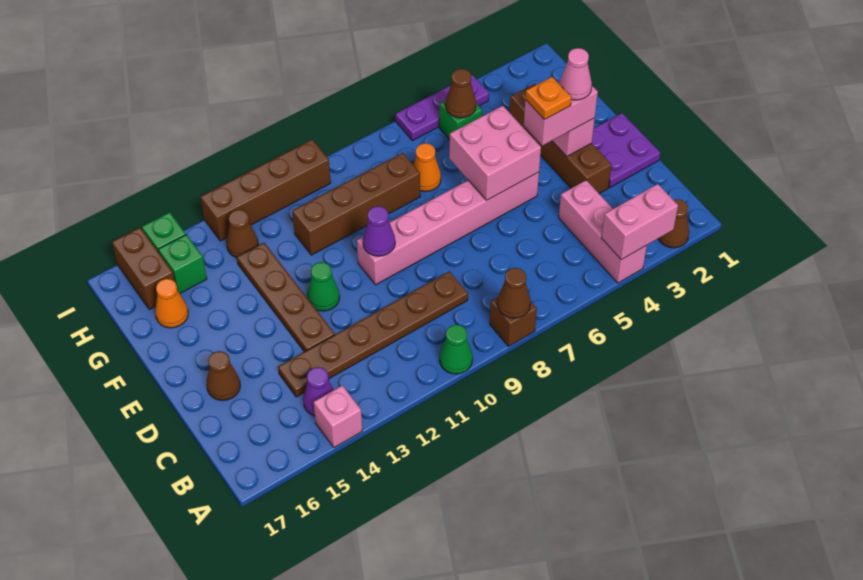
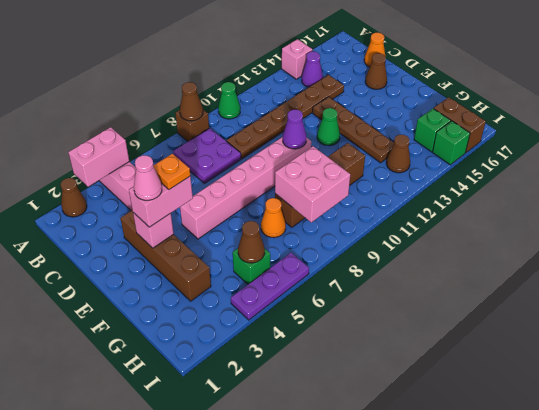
purple plate D1:E2 level 1 -> purple plate B7:C8 level 1
pink brick E5:F6 level 2 -> pink brick G8:H9 level 2
orange cone G16 level 1 -> orange cone C17 level 1
brown brick I10:I13 level 1 -> none

